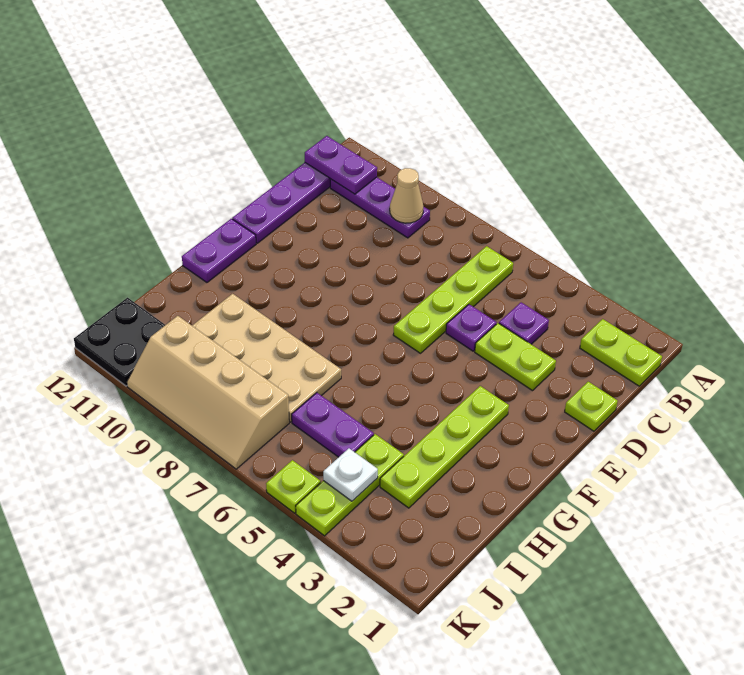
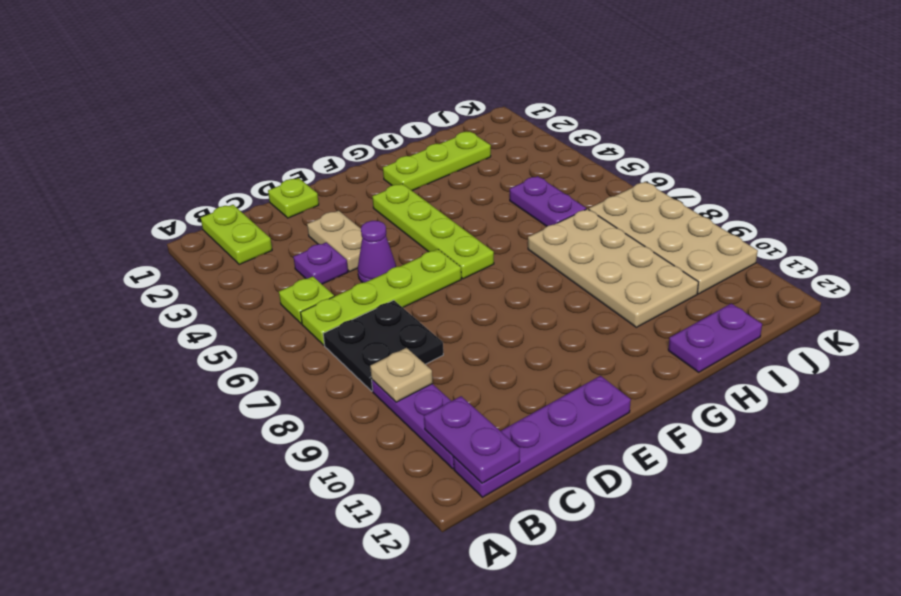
tan cone B9 level 2 -> tan plate B9 level 2
lime plate D3:D4 level 1 -> tan plate D3:D4 level 1
purple plate D5 level 1 -> purple cone D5 level 1
lime plate F3:I3 level 1 -> lime plate F3:F6 level 1
purple plate F12:G12 level 1 -> purple plate H12:I12 level 1
lime plate I4:K4 level 1 -> lime plate G2:I2 level 1
white plate J4 level 2 -> none
tan slope J7:K10 level 1 top J -> tan plate J7:K10 level 1
black plate J11:K12 level 1 -> black plate B7:C8 level 1
lime plate K5 level 1 -> lime plate B5 level 1

